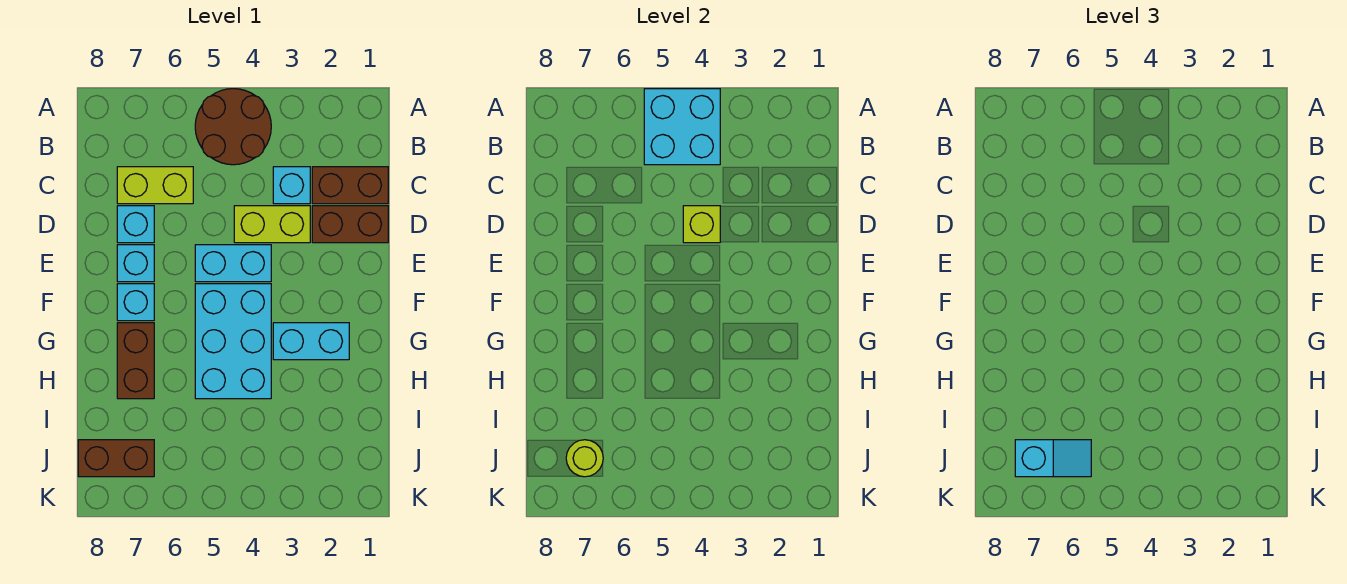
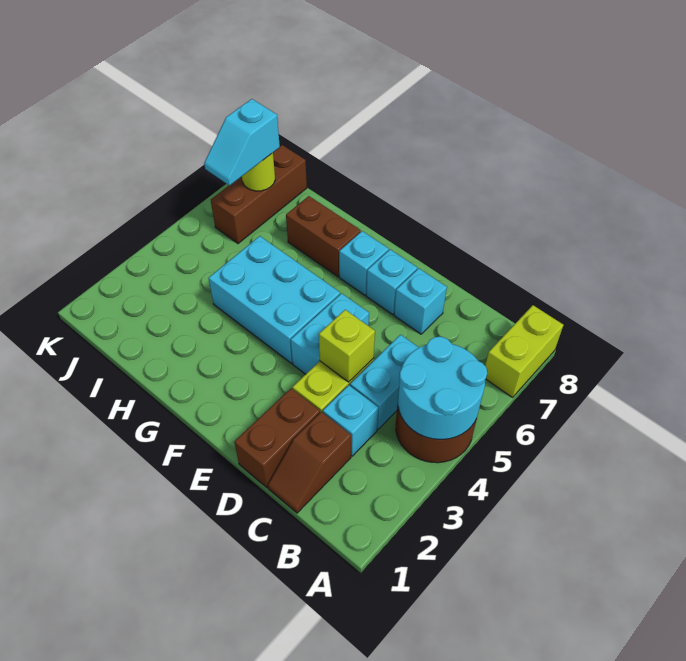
cyan brick A4:B5 level 2 -> cyan round brick A4:B5 level 2
brown brick C1:C2 level 1 -> brown slope C1:C2 level 1 top 2
lime brick C6:C7 level 1 -> lime brick A7:A8 level 1
cyan brick G2:G3 level 1 -> cyan brick C4:C5 level 1
brown brick J7:J8 level 1 -> brown brick J6:J8 level 1

